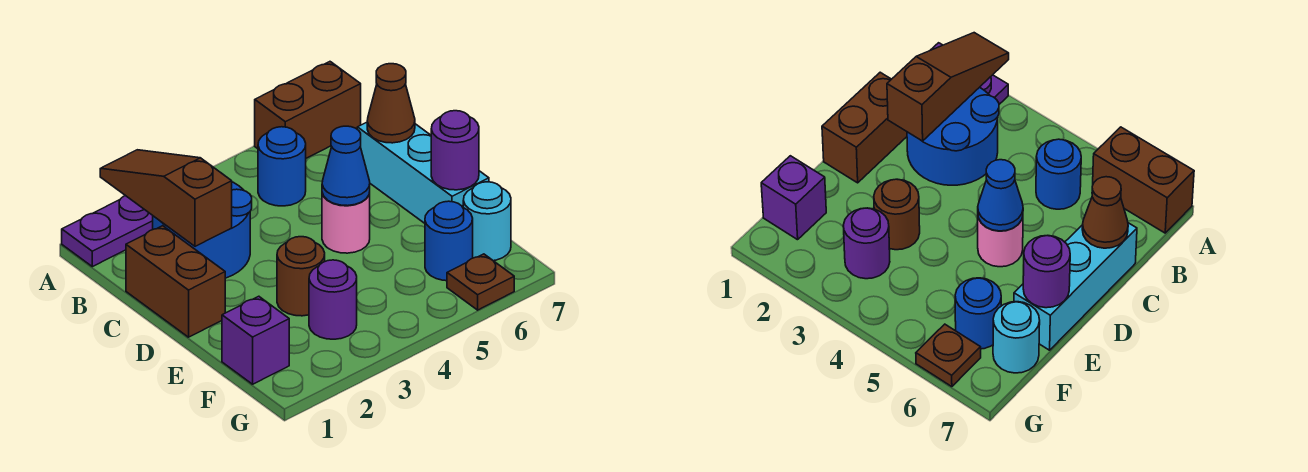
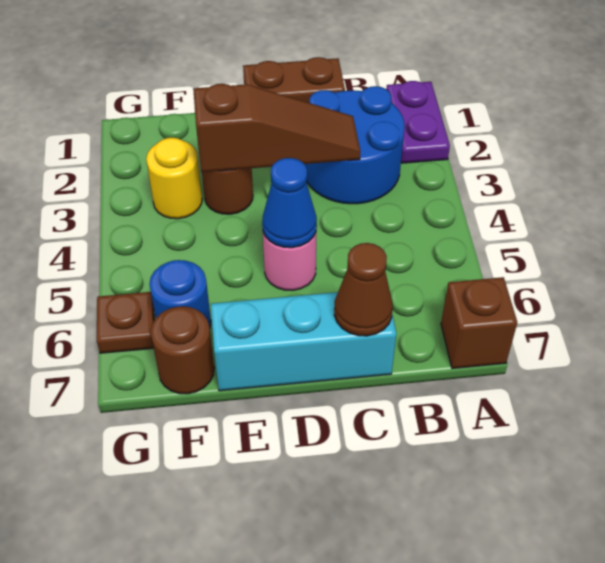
brown slope A2:C2 level 2 top C -> brown slope C3:E3 level 2 top E
brown brick A6:A7 level 1 -> brown brick A7 level 1
blue round brick B5 level 1 -> none
purple round brick E7 level 2 -> none
purple brick F1 level 1 -> none
purple round brick F3 level 1 -> yellow round brick F3 level 1
cyan round brick F7 level 1 -> brown round brick F7 level 1

